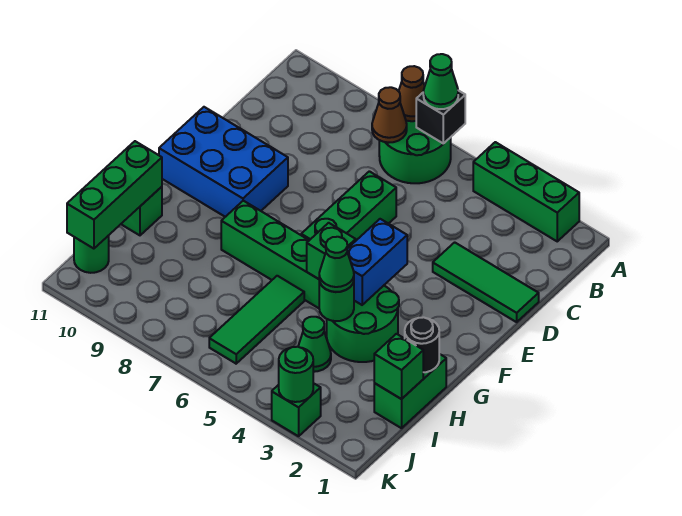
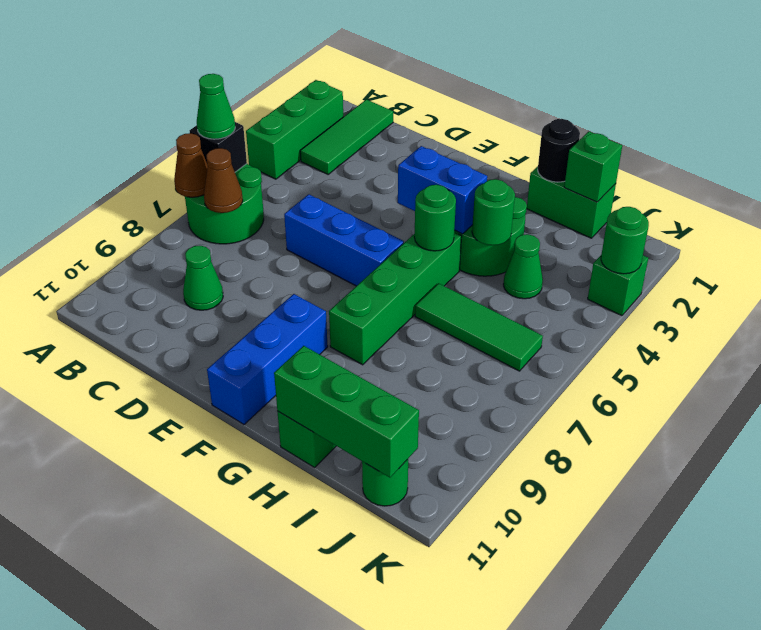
green tile D1:D3 level 1 -> green tile B1:B3 level 1
green brick D6:F6 level 1 -> blue brick D6:F6 level 1
blue brick E9:F11 level 1 -> blue brick F9:F11 level 1
green brick G5 level 2 -> green round brick G5 level 2
green cone H4 level 3 -> green cone C9 level 1

